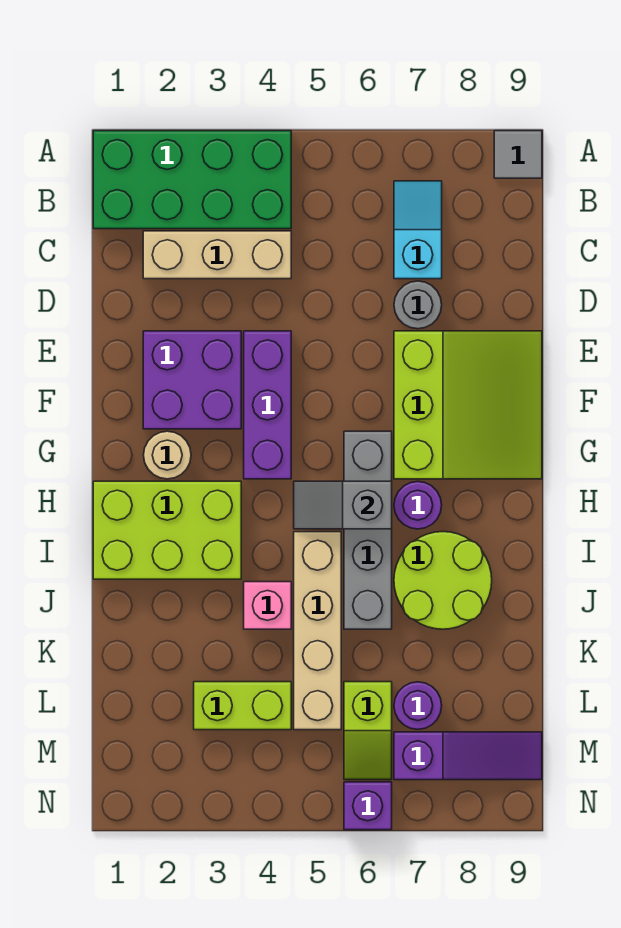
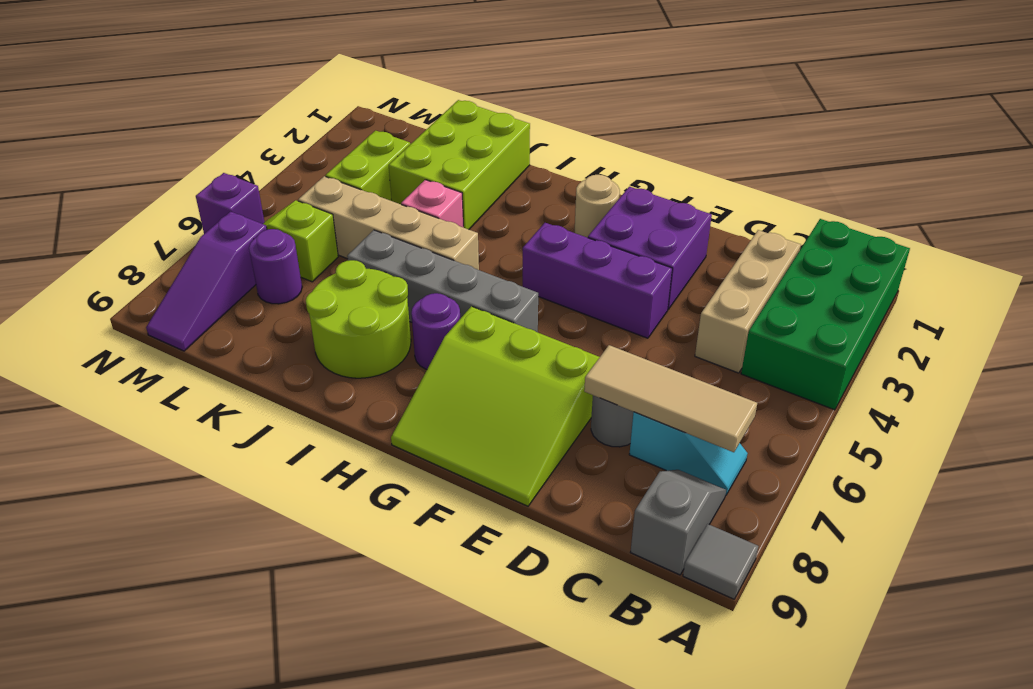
none -> tan tile B7:D7 level 2
lime brick H1:I3 level 1 -> lime brick J1:K3 level 1
grey slope H5:H6 level 2 top 6 -> grey slope B8:B9 level 1 top 9

